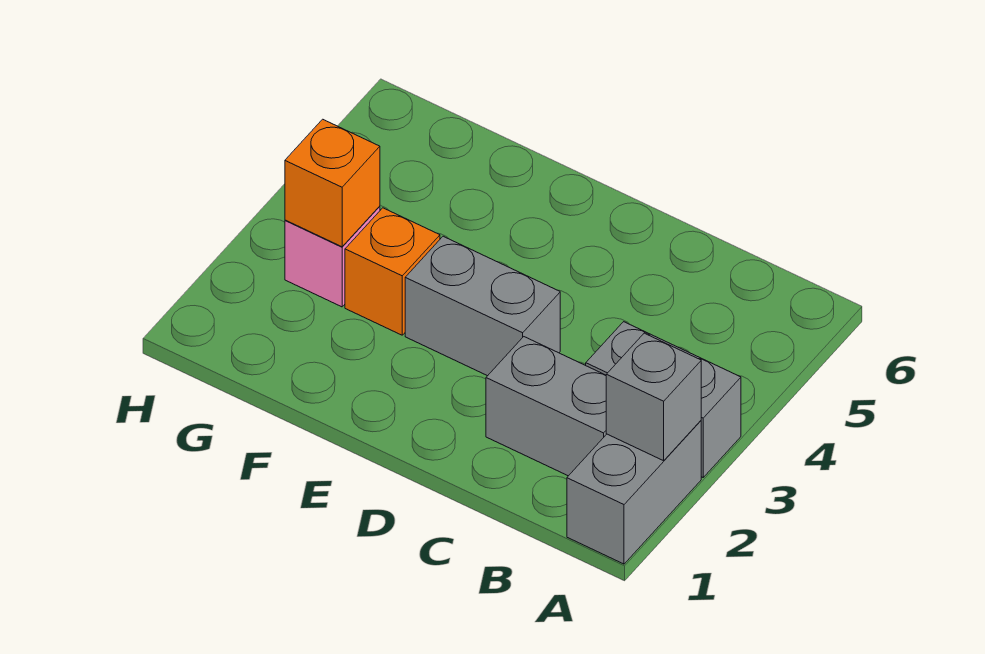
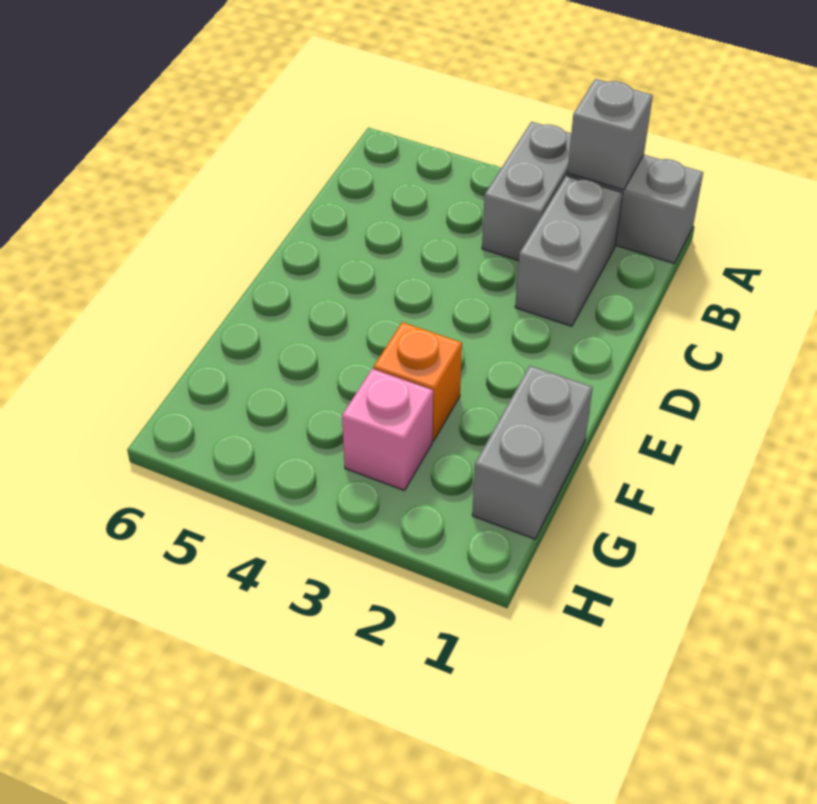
grey brick D3:E3 level 1 -> grey brick F1:G1 level 1
orange brick G3 level 2 -> none

